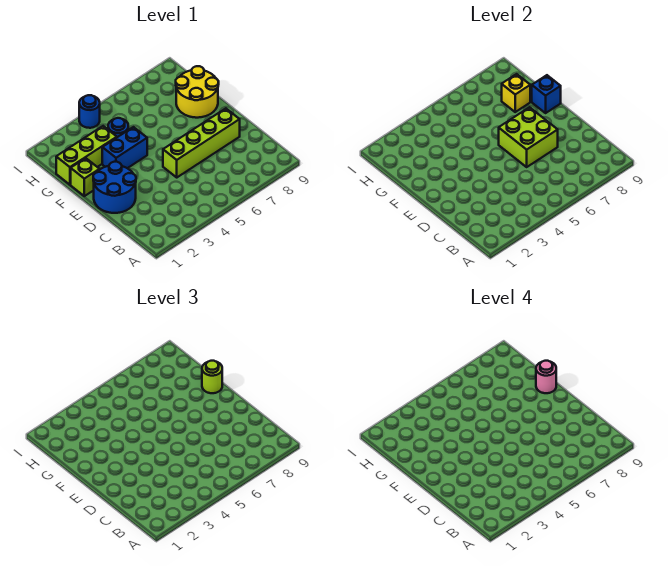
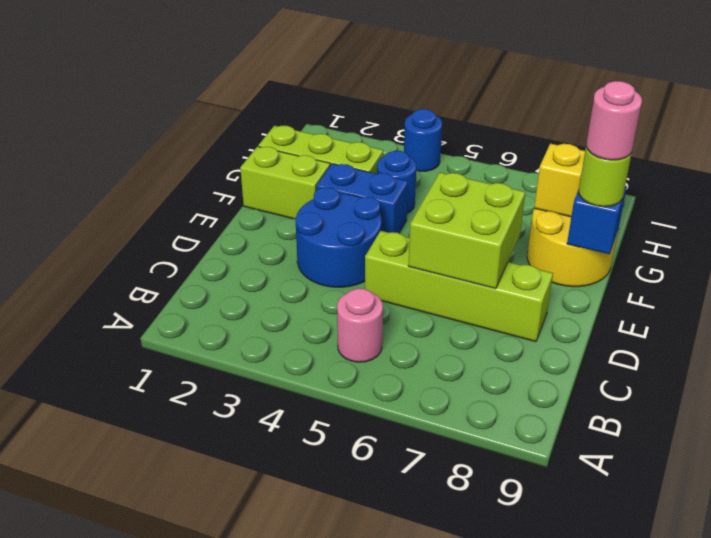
none -> pink round brick B5 level 1
blue round brick D1:E2 level 1 -> blue round brick D3:E4 level 1
lime brick F1 level 1 -> lime brick F1:F2 level 1

